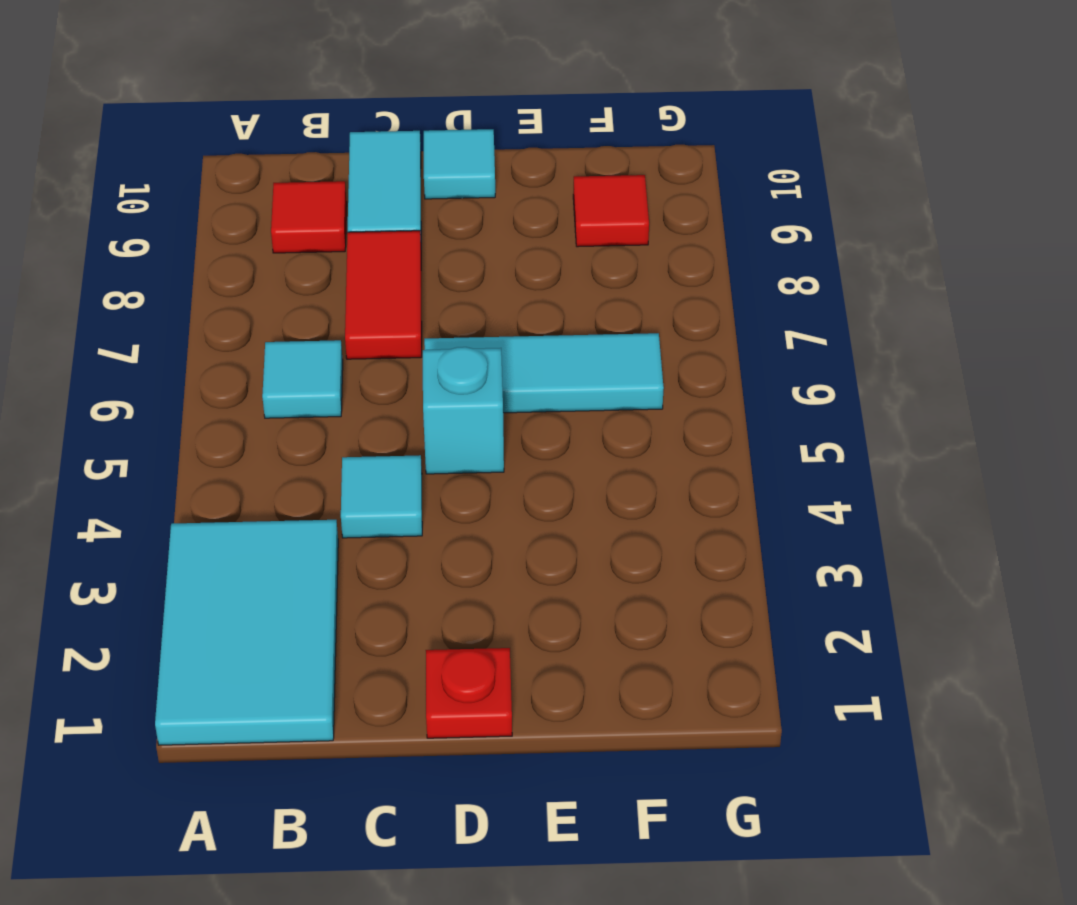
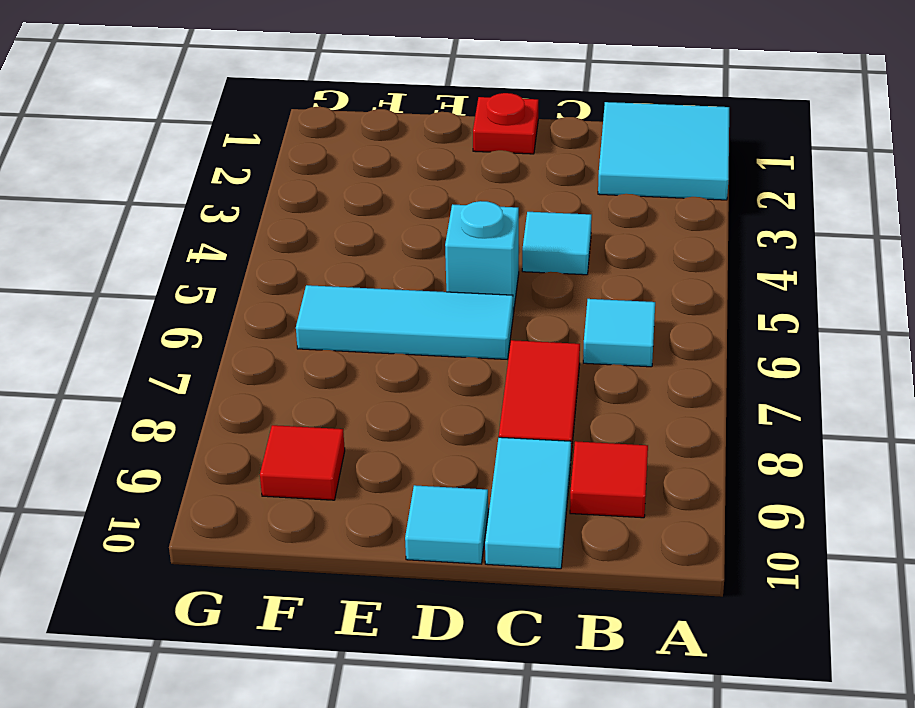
cyan tile A1:B3 level 1 -> cyan tile A1:B2 level 1

